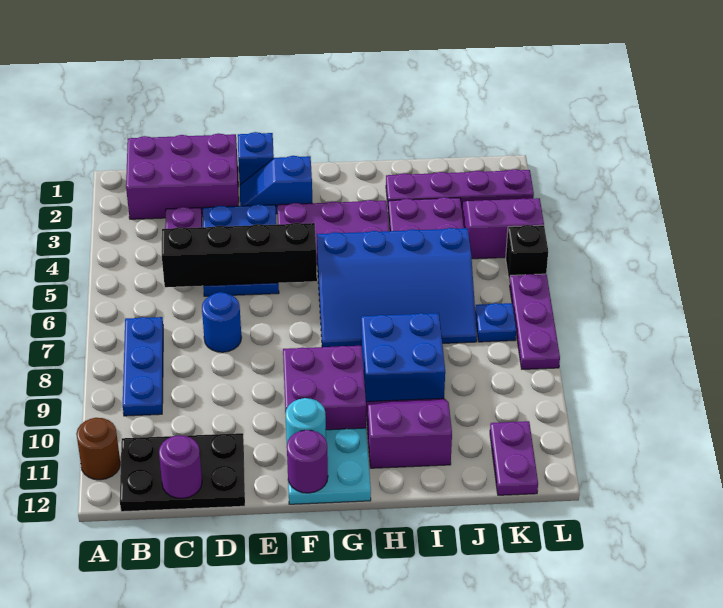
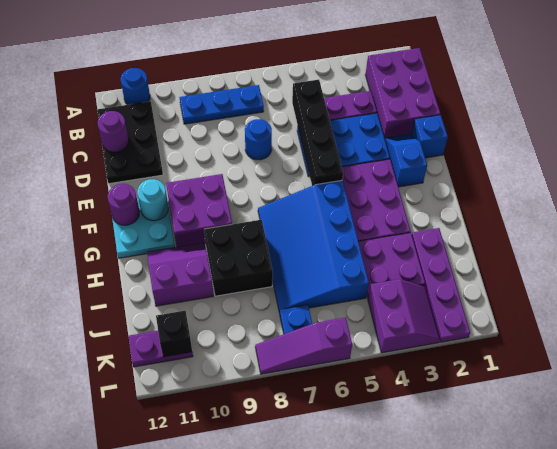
brown round brick A11 level 1 -> blue round brick A11 level 1
blue brick H8:I9 level 1 -> black brick H8:I9 level 1
purple slope H10:I11 level 1 top 11 -> purple slope H10:I11 level 1 top I
black brick L5 level 1 -> black brick K11 level 2
purple plate L6:L8 level 1 -> purple slope L6:L8 level 1 top 6

